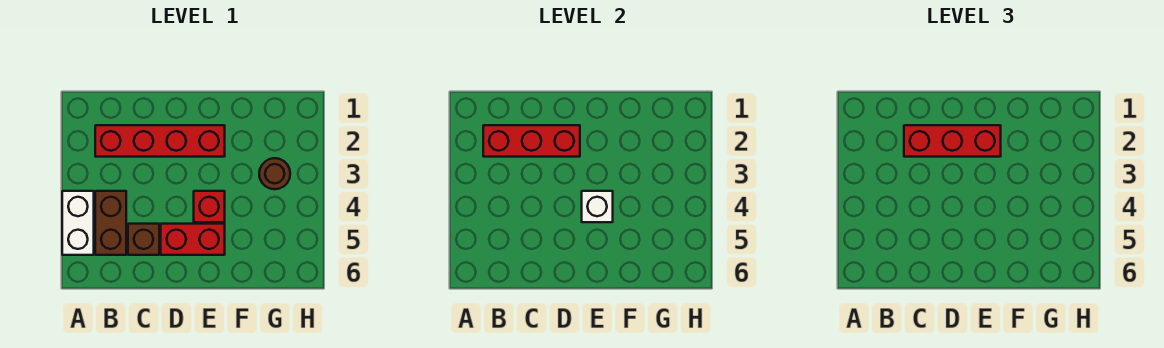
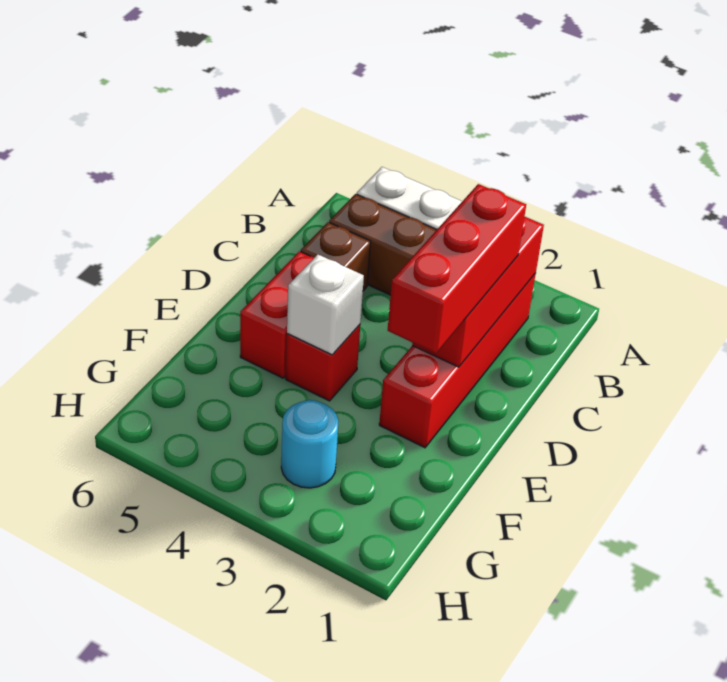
brown round brick G3 level 1 -> cyan round brick G3 level 1

